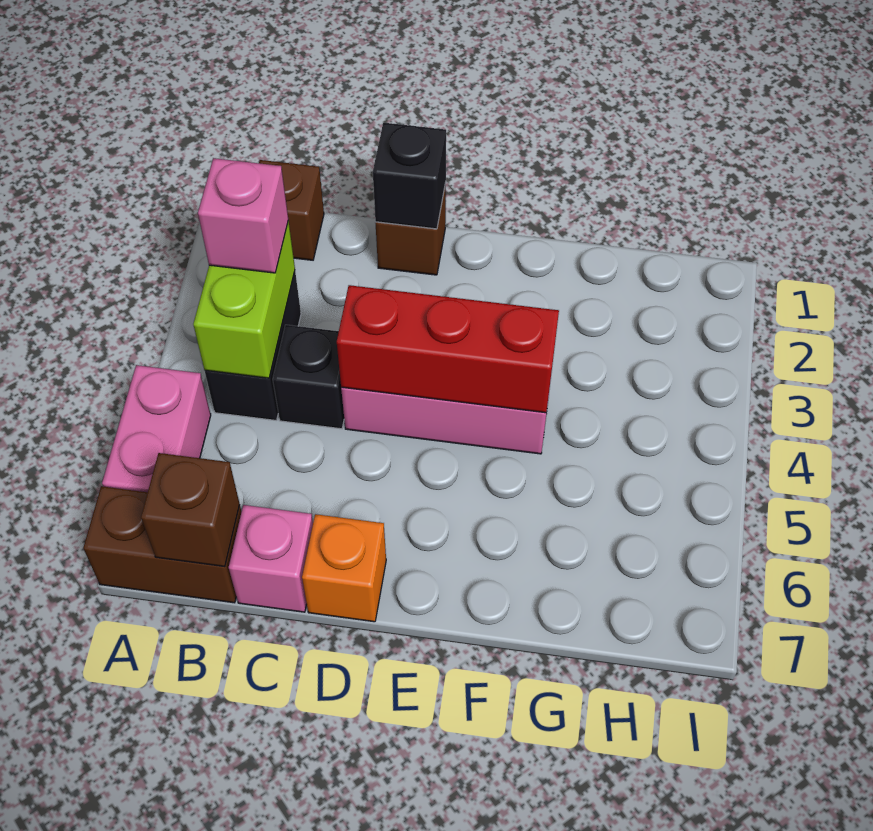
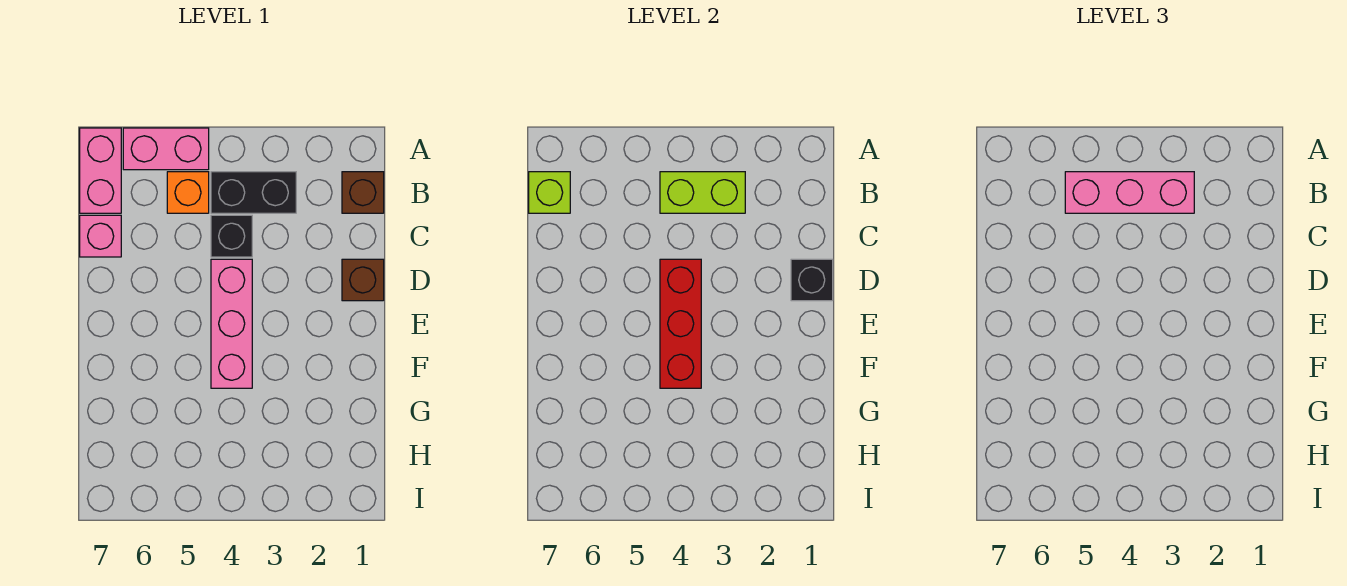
brown brick A7:B7 level 1 -> pink brick A7:B7 level 1
pink brick B3 level 3 -> pink brick B3:B5 level 3
brown brick B7 level 2 -> lime brick B7 level 2
orange brick D7 level 1 -> orange brick B5 level 1

